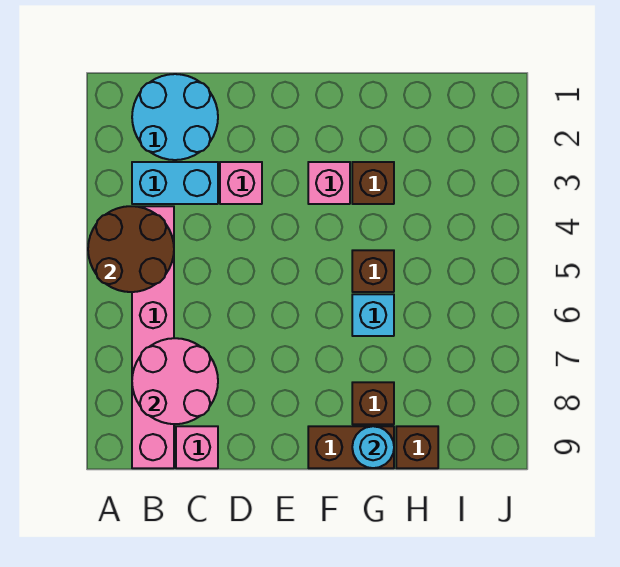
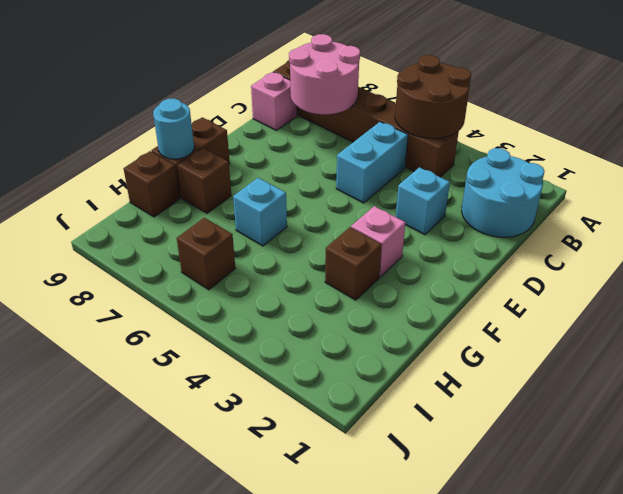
cyan brick B3:C3 level 1 -> cyan brick C5:D5 level 1
pink brick B4:B9 level 1 -> brown brick B4:B9 level 1
pink brick D3 level 1 -> cyan brick D3 level 1
brown brick G5 level 1 -> brown brick I6 level 1

